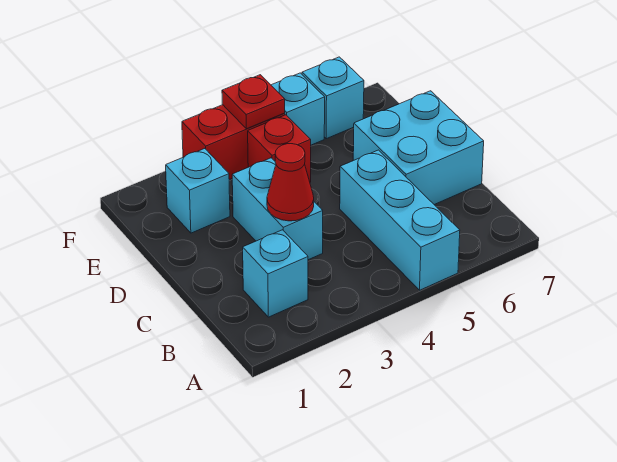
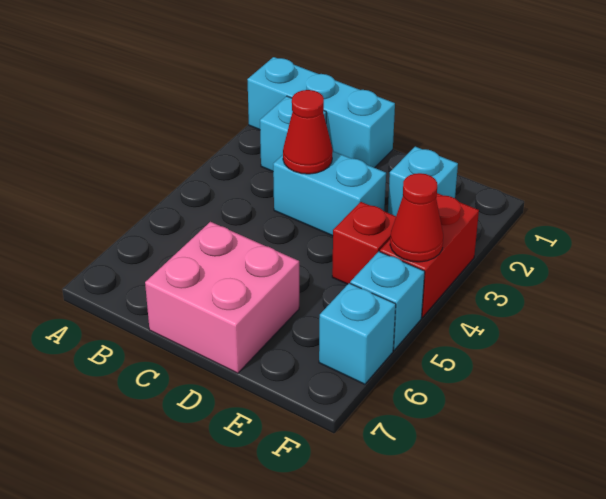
cyan brick A5:C5 level 1 -> cyan brick A1:C1 level 1
cyan brick C6:D7 level 1 -> pink brick C6:D7 level 1
red plate F4 level 2 -> red cone F4 level 2

